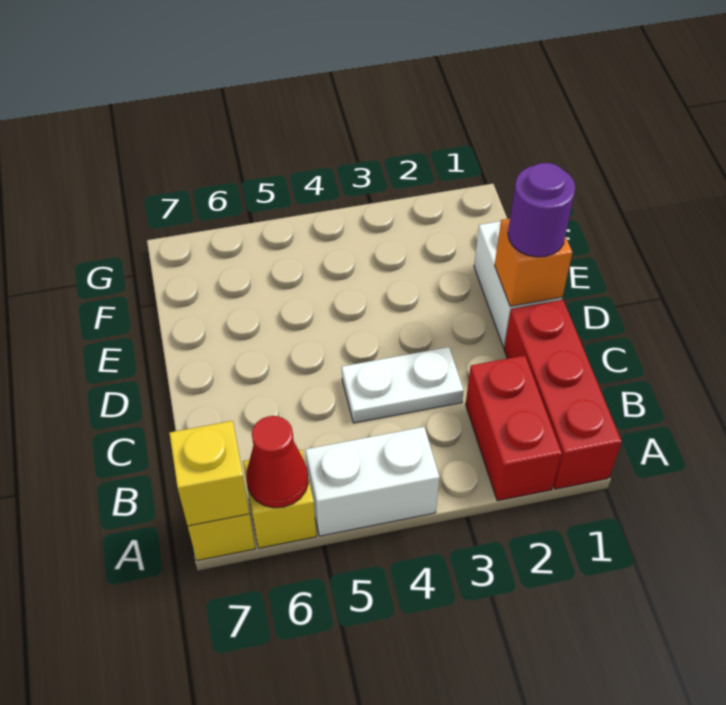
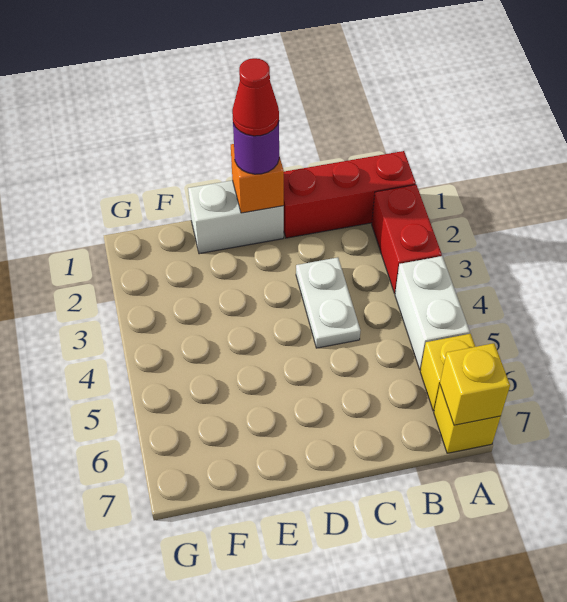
red brick A2:B2 level 1 -> red brick A2:A3 level 1
red cone A6 level 2 -> red cone D1 level 4

